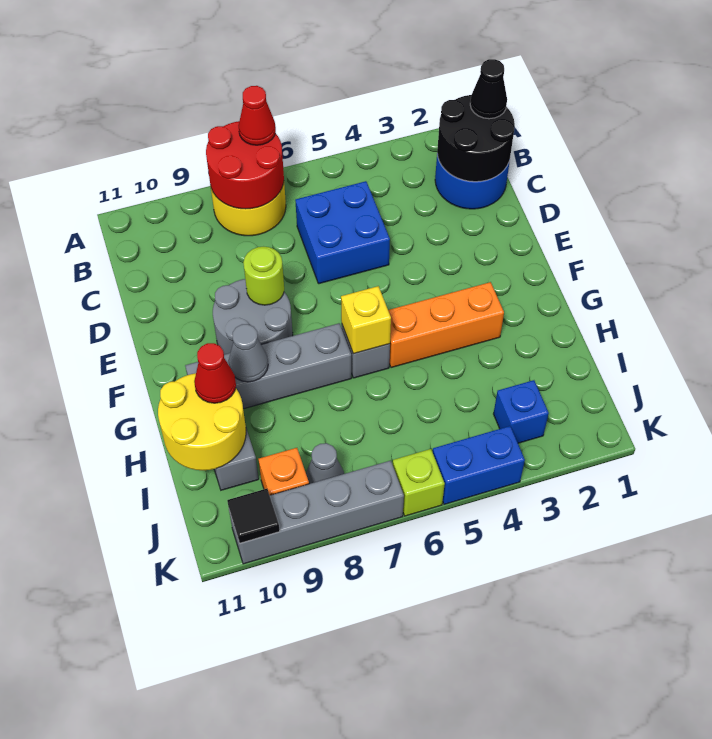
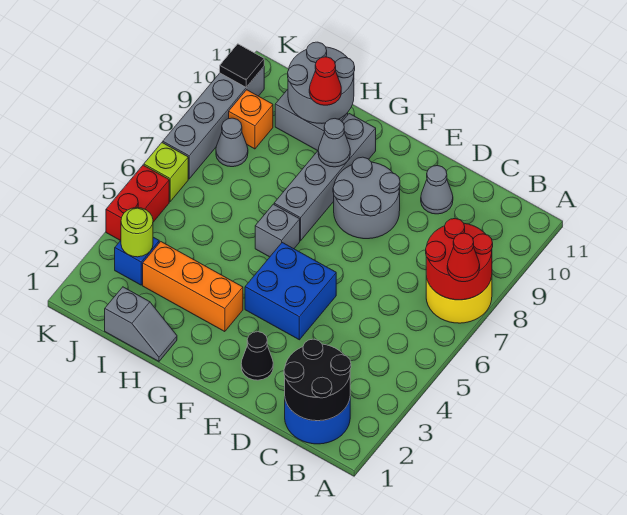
black cone B1 level 3 -> black cone E2 level 1
blue brick C5:D6 level 1 -> blue brick E4:F5 level 1
none -> grey cone D10 level 1
lime round brick E8 level 2 -> lime round brick J3 level 2
orange brick G3:G5 level 1 -> orange brick G3:I3 level 1
yellow brick G6 level 2 -> none
none -> grey slope H1:I1 level 1 top I
yellow round brick H10:I11 level 2 -> grey round brick H10:I11 level 2
blue brick K4:K5 level 1 -> red brick K4:K5 level 1

